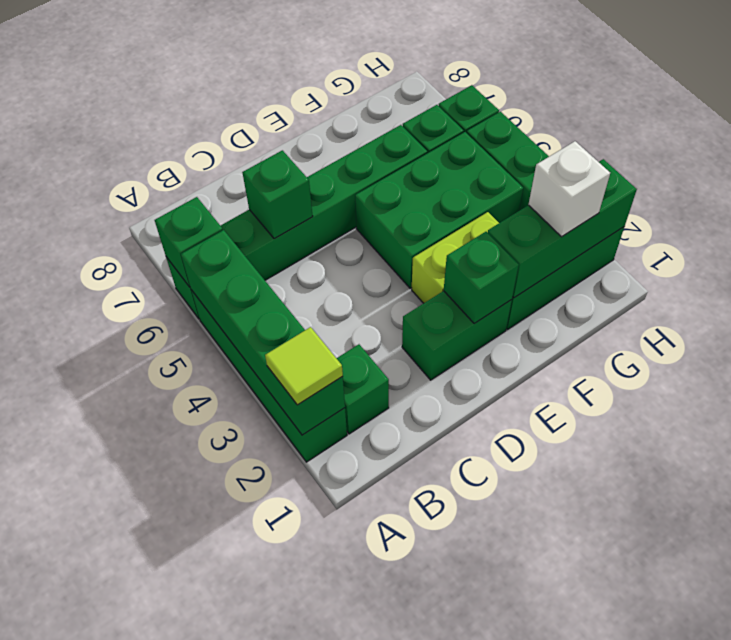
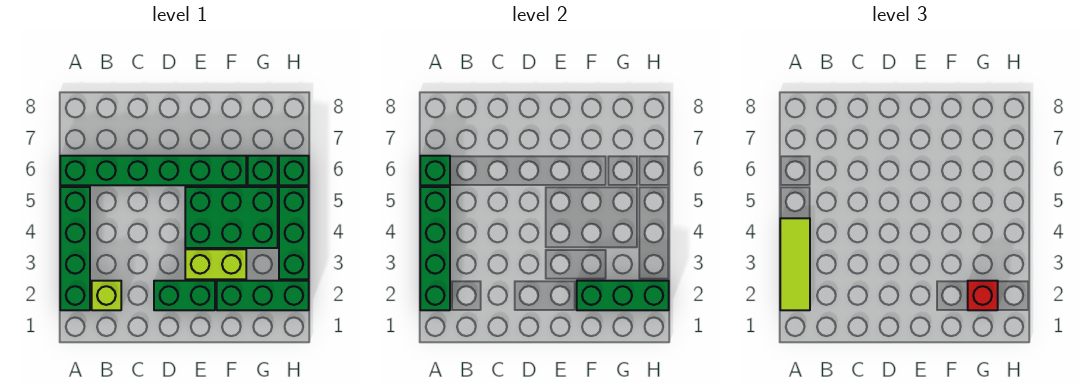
lime tile A2 level 3 -> lime tile A2:A4 level 3
green brick B2 level 1 -> lime brick B2 level 1
green brick C6 level 2 -> none
green brick E2 level 2 -> none
white brick G2 level 3 -> red brick G2 level 3

